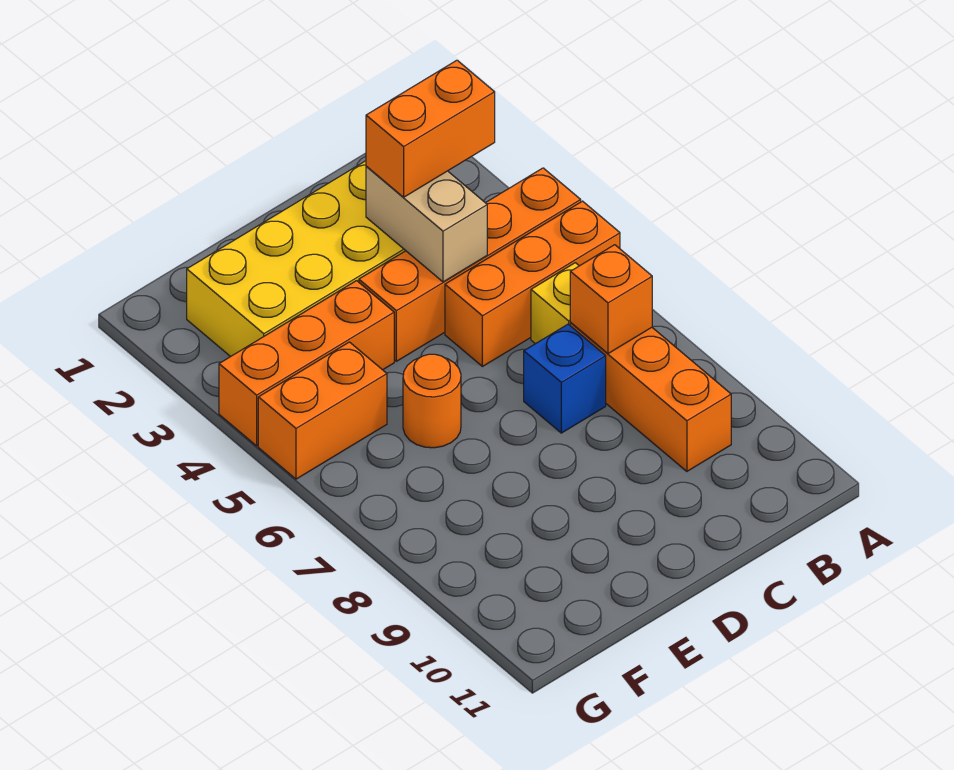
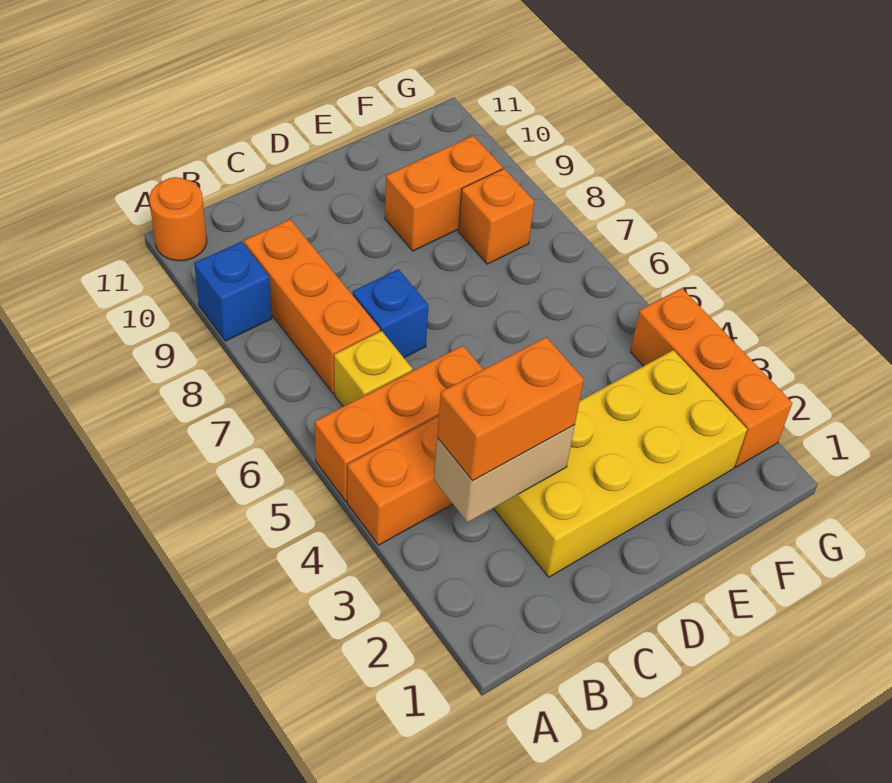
none -> blue brick A9 level 1
orange brick B7 level 2 -> orange brick F8 level 1
tan brick C3:C4 level 2 -> tan brick B3:C3 level 2
orange brick E4:G4 level 1 -> orange brick G2:G4 level 1
orange round brick E6 level 1 -> orange round brick A11 level 1
orange brick F5:G5 level 1 -> orange brick E9:F9 level 1

